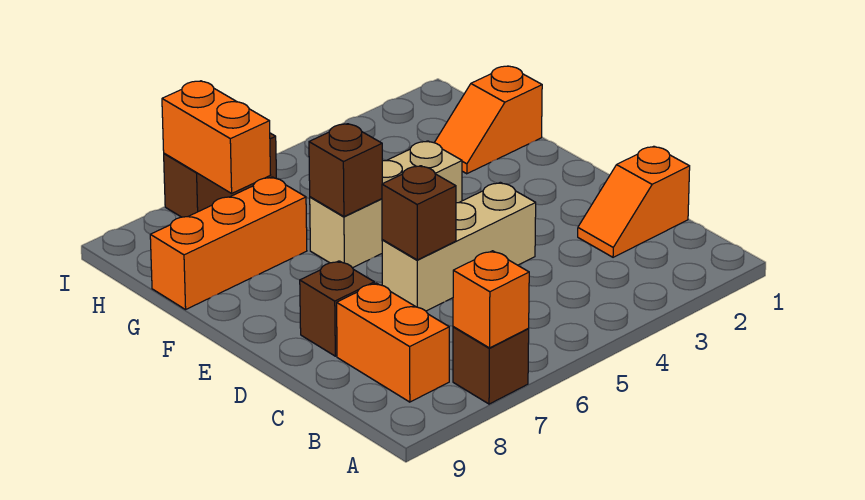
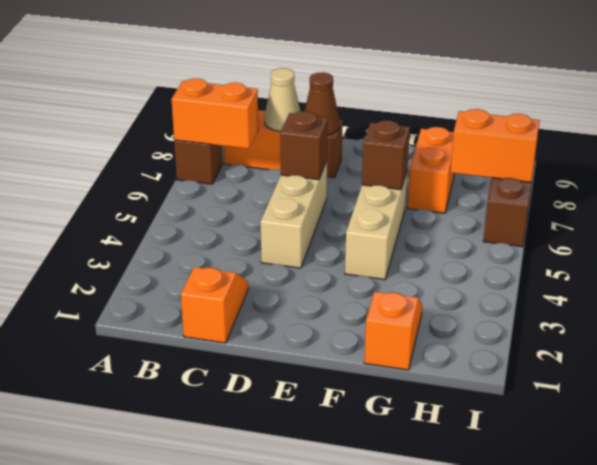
orange brick A7 level 2 -> orange brick A7:B7 level 2
none -> tan cone C8 level 2
none -> brown cone D8 level 2
orange brick G7:G9 level 1 -> orange brick G7:G8 level 1

